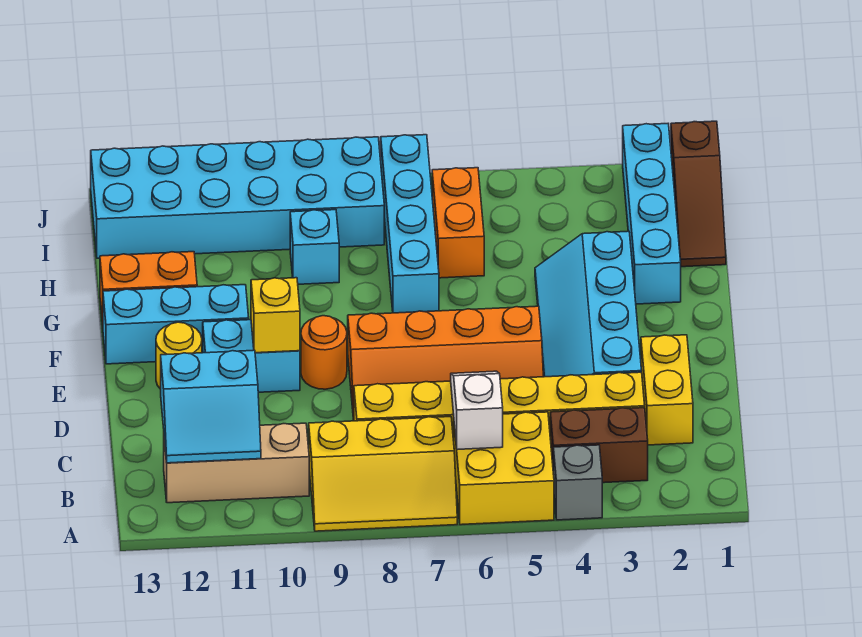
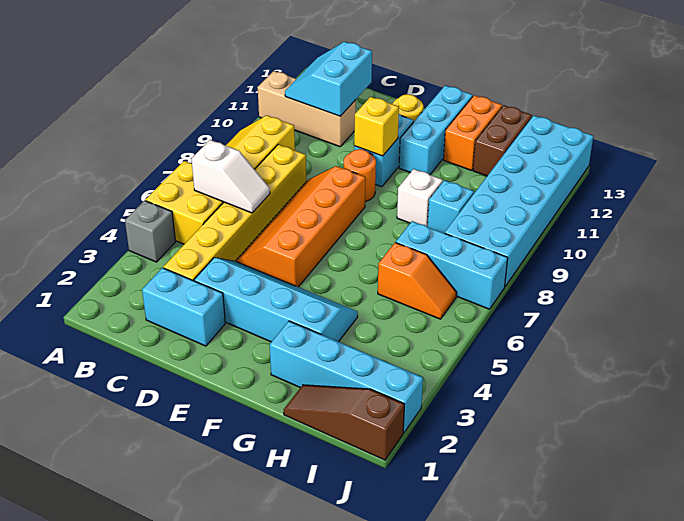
brown brick B3:B4 level 1 -> brown brick H12:H13 level 1
tan brick B10:B12 level 1 -> tan brick A11:C11 level 1
yellow brick C2:D2 level 1 -> cyan brick C2:D2 level 1
cyan brick G7:J7 level 1 -> cyan brick H7:J7 level 1
none -> white brick G9 level 1
orange brick H6:I6 level 1 -> orange slope H6:I6 level 1 top H

